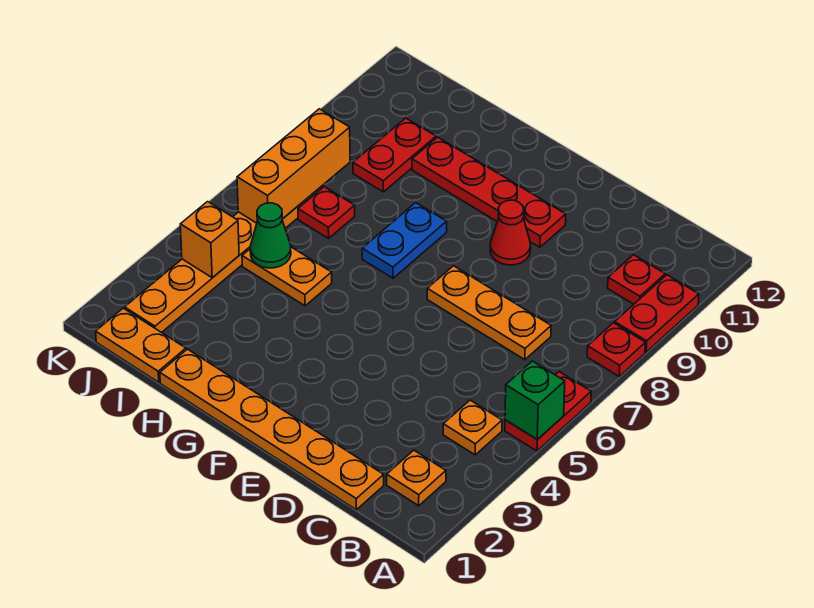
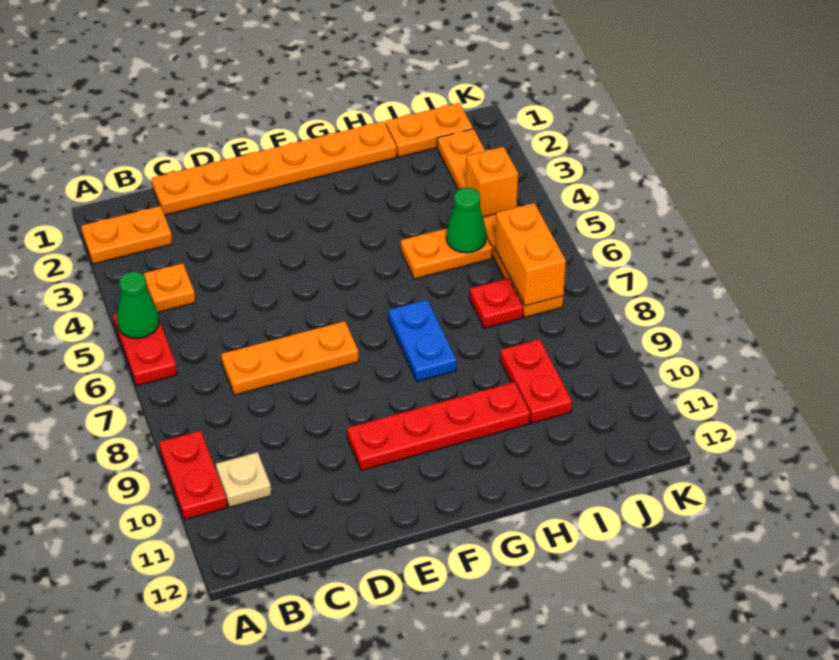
green brick A5 level 2 -> green cone A5 level 2
red plate A8 level 1 -> none
orange plate B2 level 1 -> orange plate A2:B2 level 1
red plate B10 level 1 -> tan plate B10 level 1
red cone E9 level 1 -> none
orange brick J6:J8 level 2 -> orange brick J6:J7 level 2

